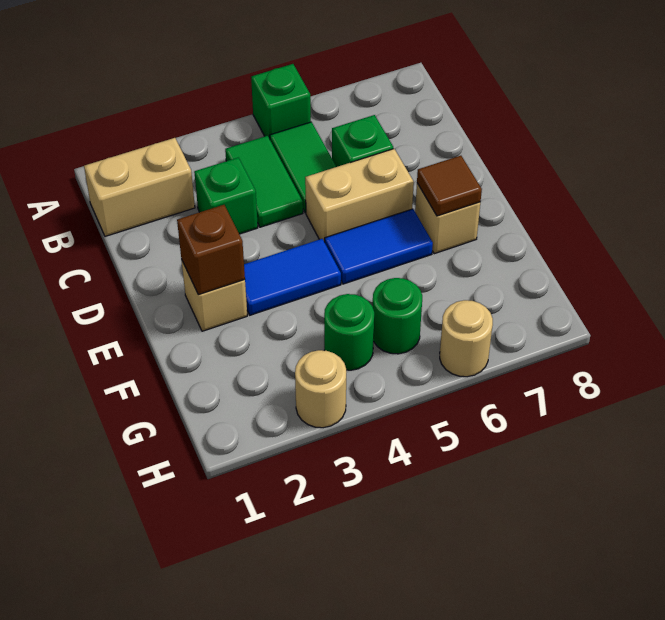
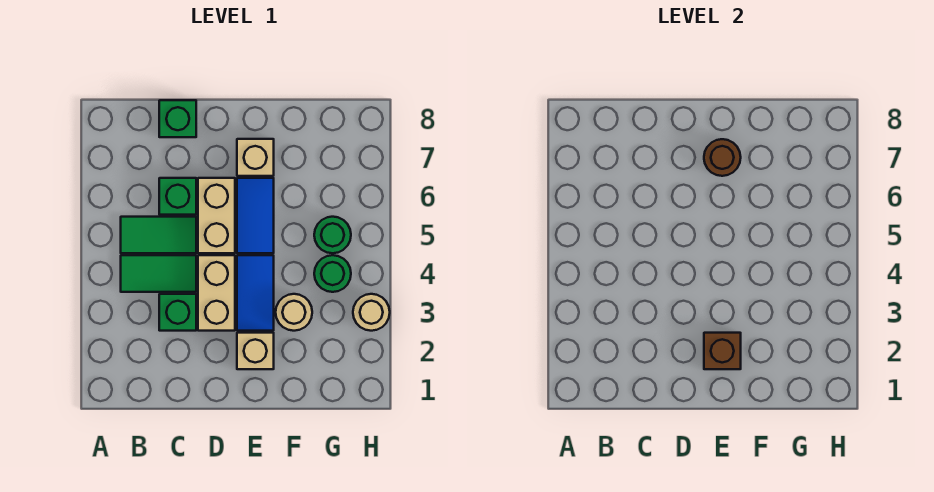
green brick A5 level 1 -> green brick C8 level 1
tan brick B1:B2 level 1 -> tan brick D3:D4 level 1
brown tile E7 level 2 -> brown round brick E7 level 2
tan round brick H6 level 1 -> tan round brick F3 level 1

